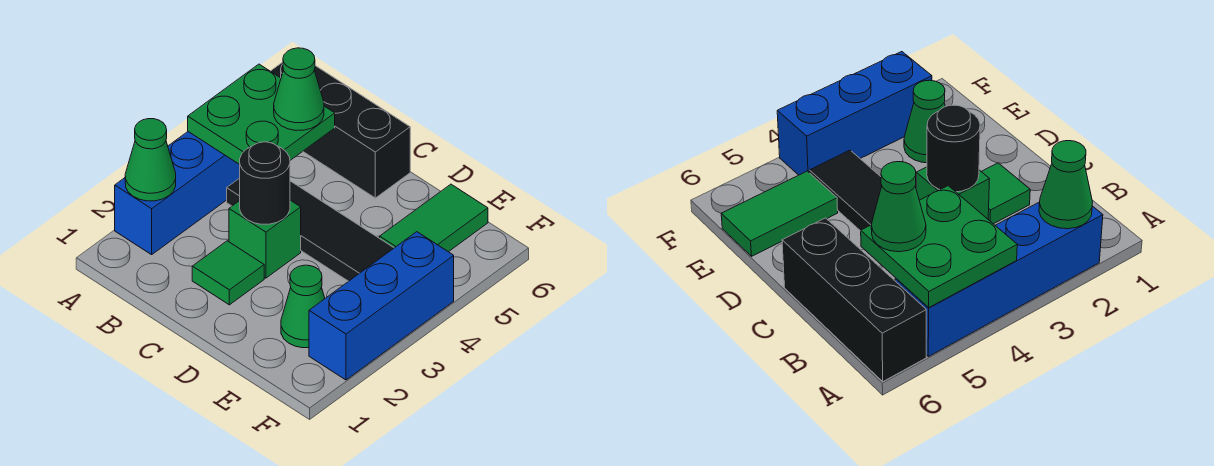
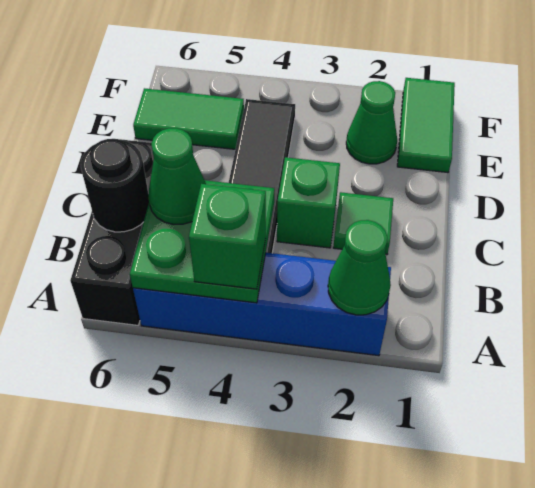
none -> green brick A4 level 3
black round brick C3 level 2 -> black round brick B6 level 2
none -> green tile E1:F1 level 1
blue brick F2:F4 level 1 -> none

